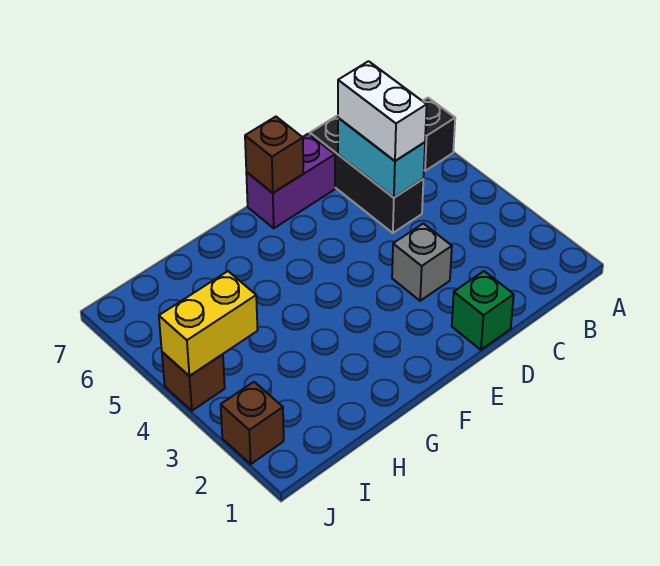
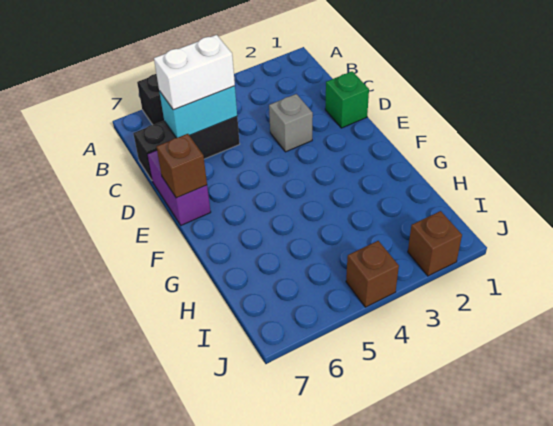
yellow brick I4:J4 level 2 -> none

